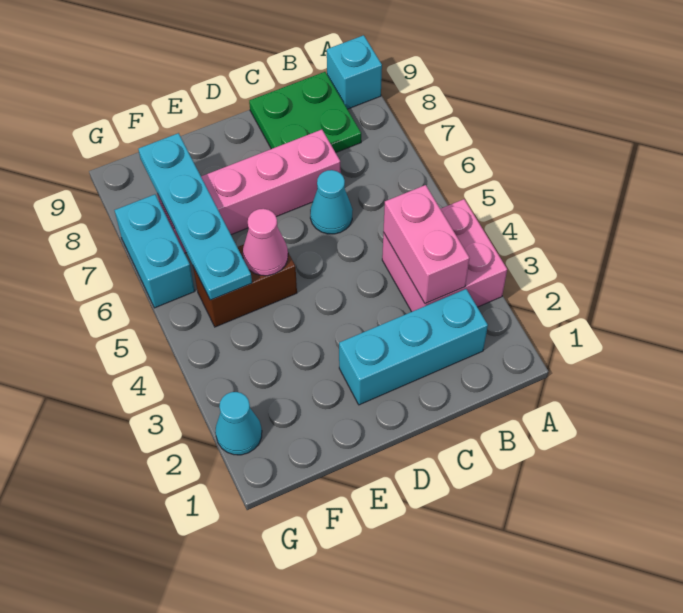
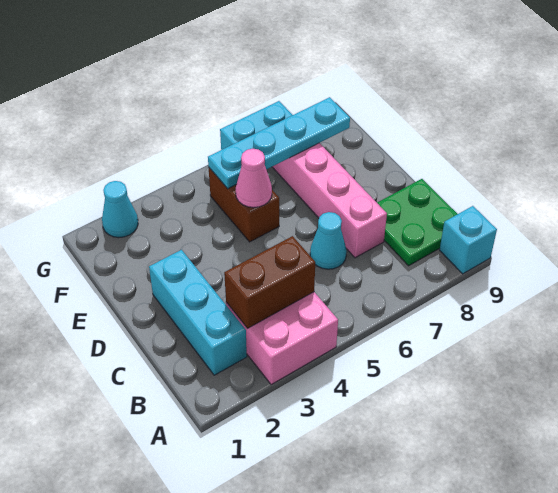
pink brick B3:B4 level 2 -> brown brick B3:B4 level 2

